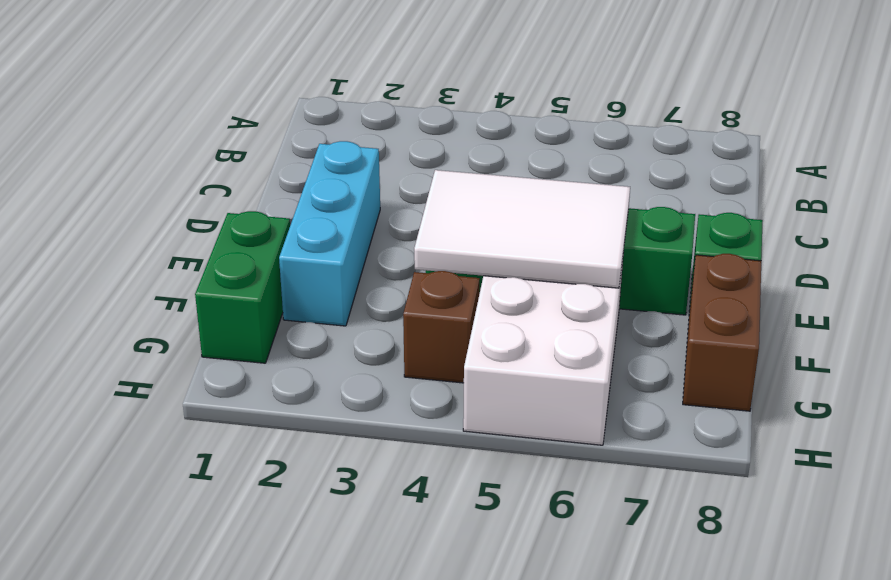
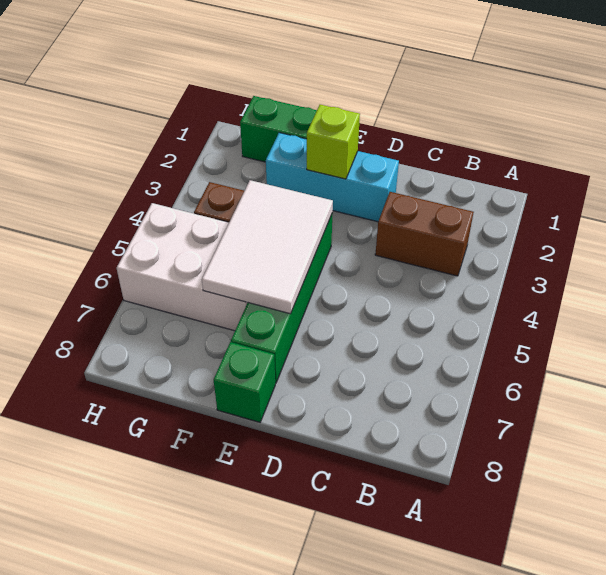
none -> lime brick E2 level 2
brown brick F8:G8 level 1 -> brown brick B3:C3 level 1

